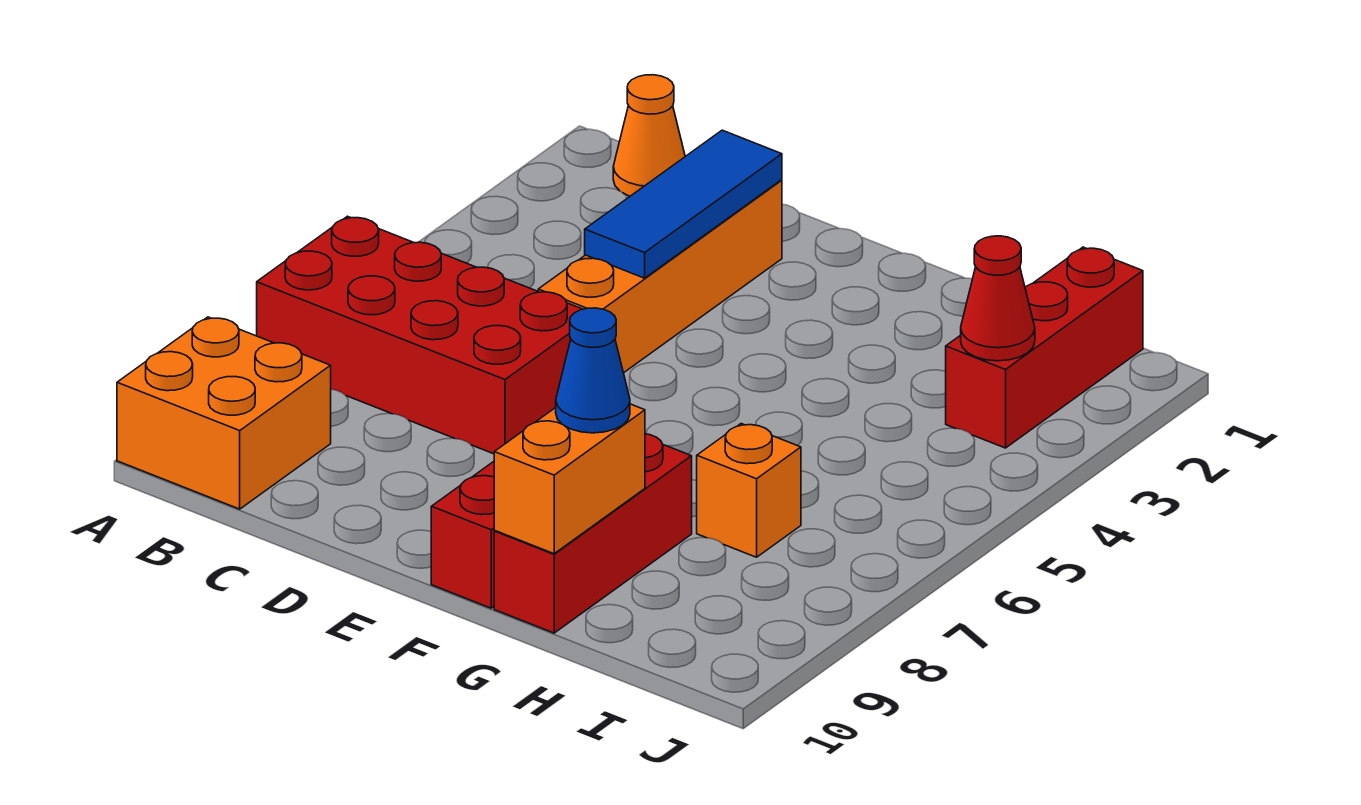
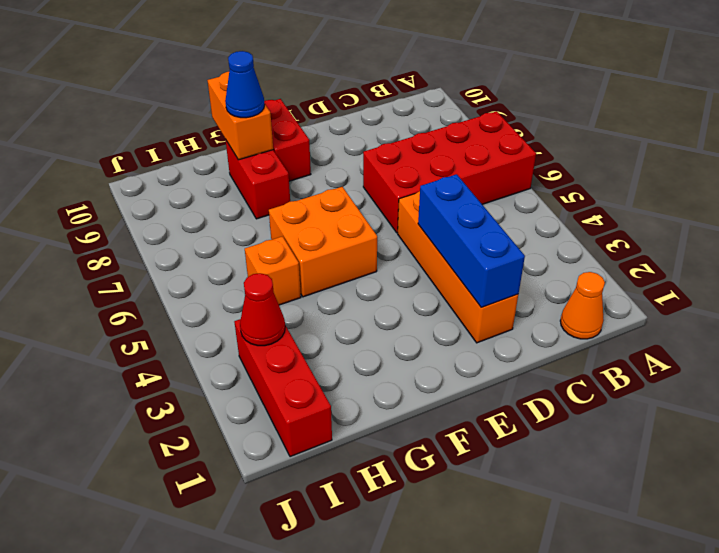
orange brick A9:B10 level 1 -> orange brick F5:G6 level 1
blue tile D2:D4 level 2 -> blue brick D2:D4 level 2
red brick G8:G10 level 1 -> red brick G8:G9 level 1
orange brick H7 level 1 -> orange brick H5 level 1

